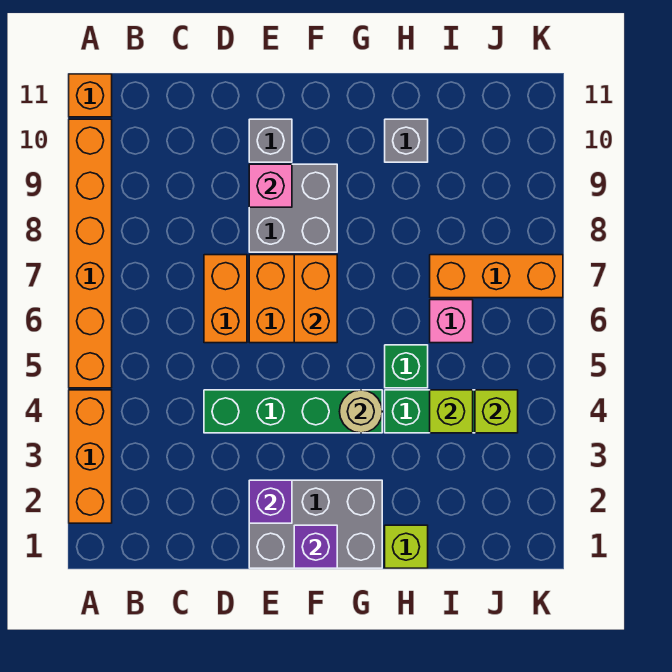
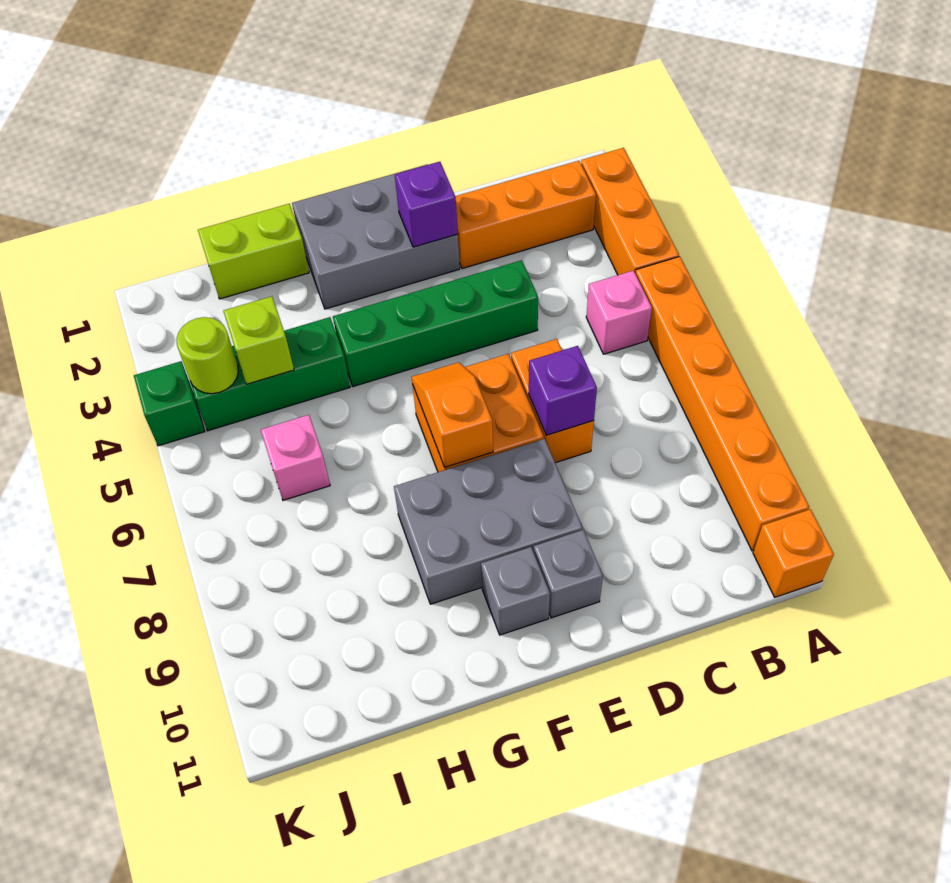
grey brick E8:F9 level 1 -> grey brick E8:G9 level 1
pink brick E9 level 2 -> pink brick B5 level 1
purple brick F1 level 2 -> purple brick D7 level 2
orange brick F6:F7 level 2 -> orange slope F6:F7 level 2 top 7
tan round brick G4 level 2 -> none
lime brick H1 level 1 -> lime brick H1:I1 level 1
green brick H5 level 1 -> green brick K4 level 1
grey brick H10 level 1 -> grey brick F10 level 1
orange brick I7:K7 level 1 -> orange brick B2:D2 level 1
lime brick J4 level 2 -> lime round brick J4 level 2

